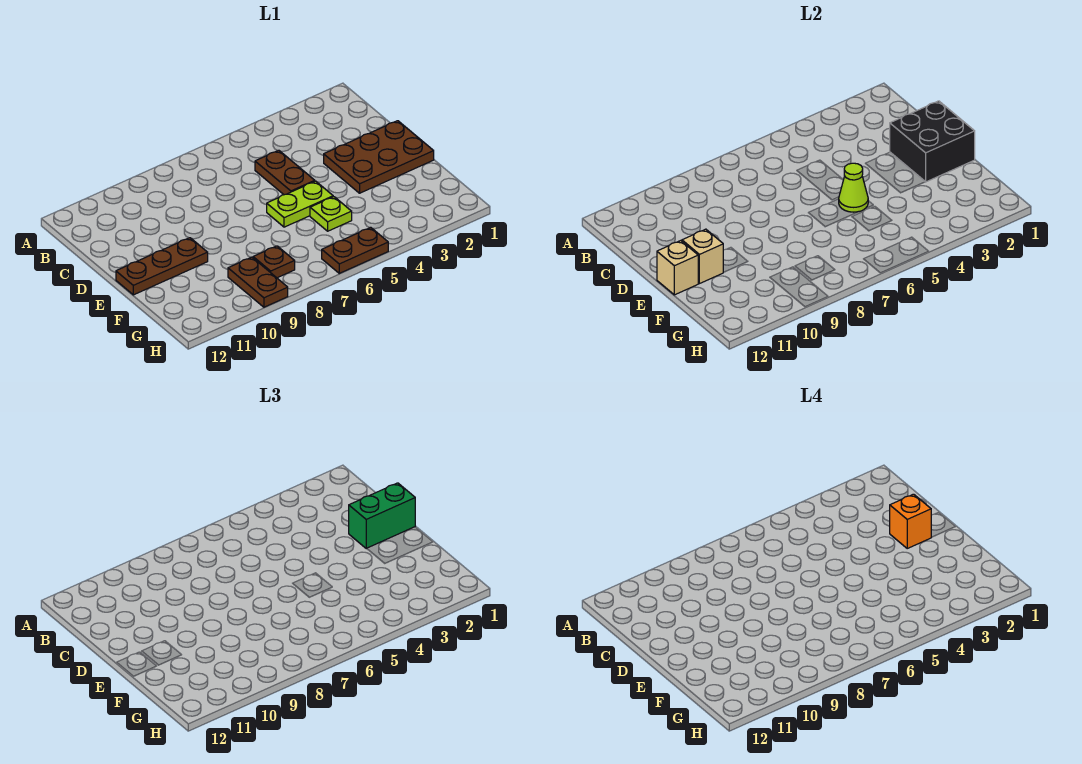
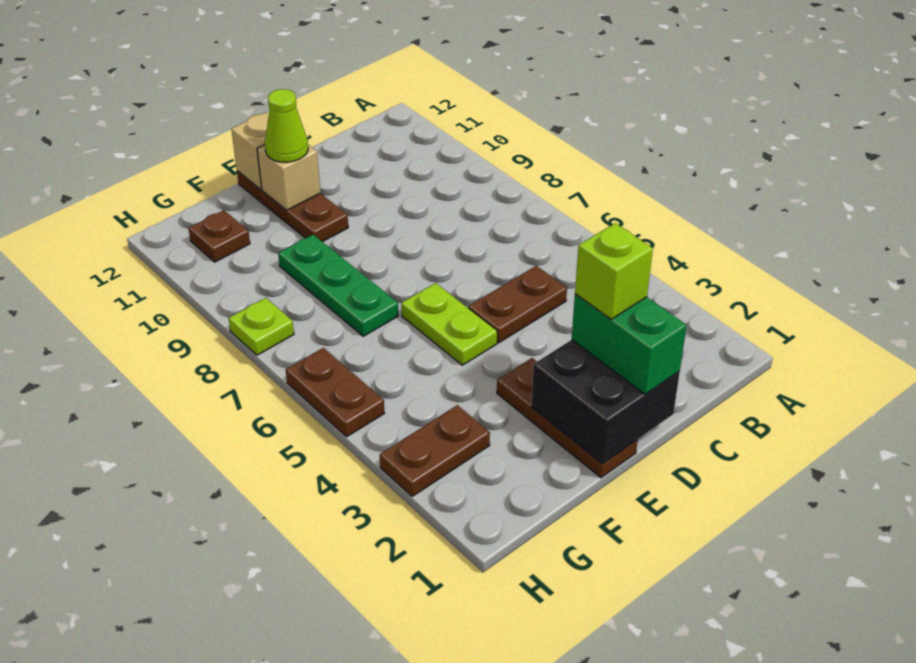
brown plate D1:E3 level 1 -> brown plate E1:E3 level 1
orange brick D2 level 4 -> lime brick D2 level 4
lime cone E5 level 2 -> lime cone E11 level 3
lime plate F5 level 1 -> lime plate H8 level 1
none -> green plate F7:F9 level 1
brown plate G8 level 1 -> brown plate G11 level 1
brown plate G9:H9 level 1 -> brown plate G3:H3 level 1

